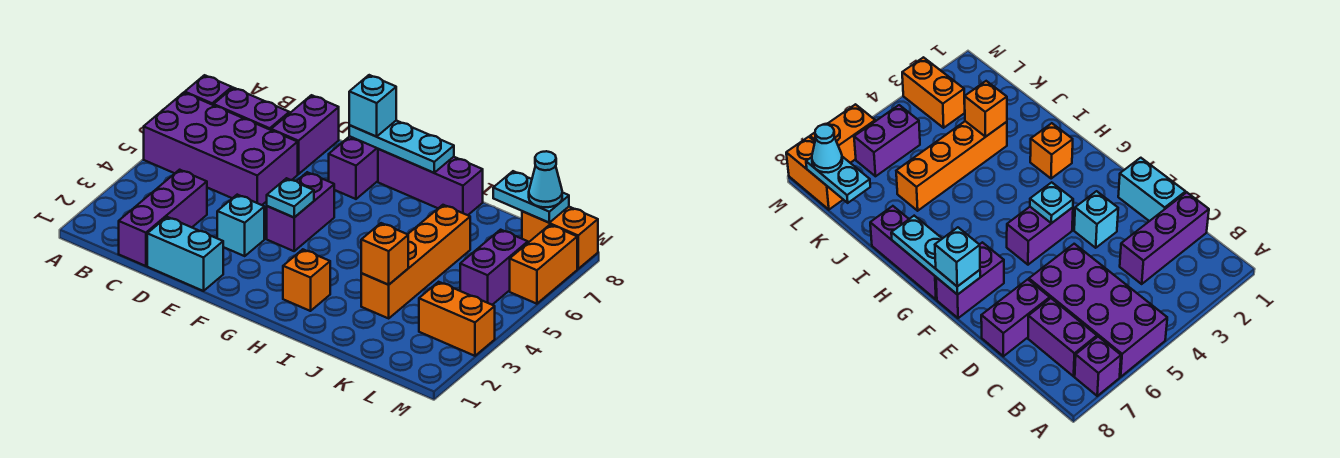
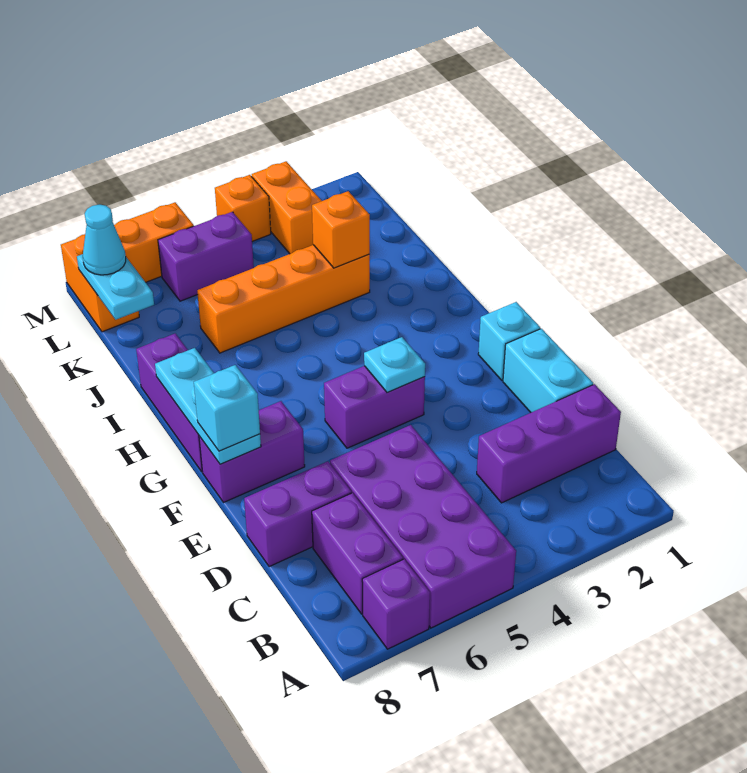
cyan brick E3 level 1 -> cyan brick F1 level 1
orange brick H2 level 1 -> orange brick M4 level 1

